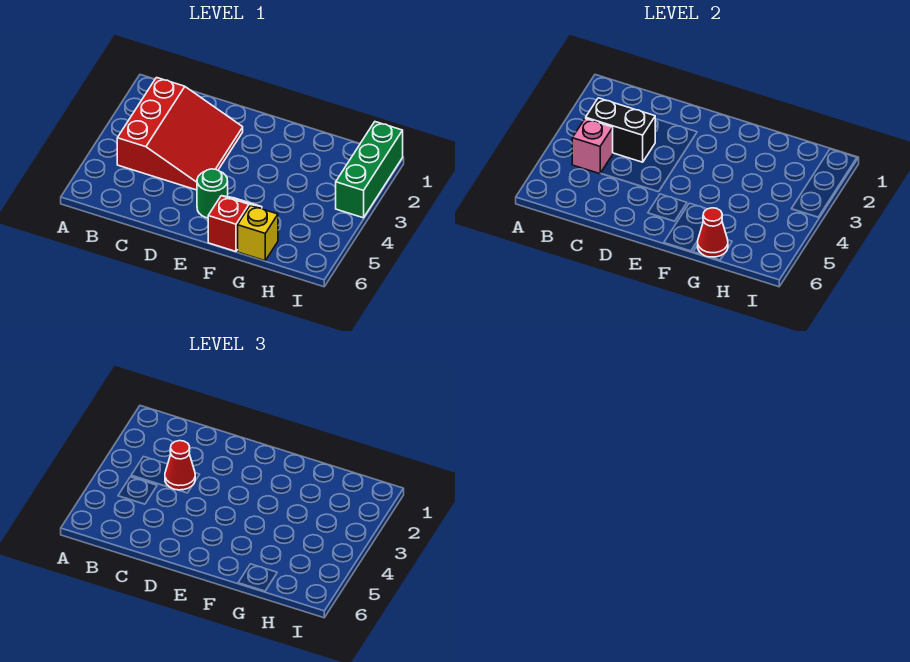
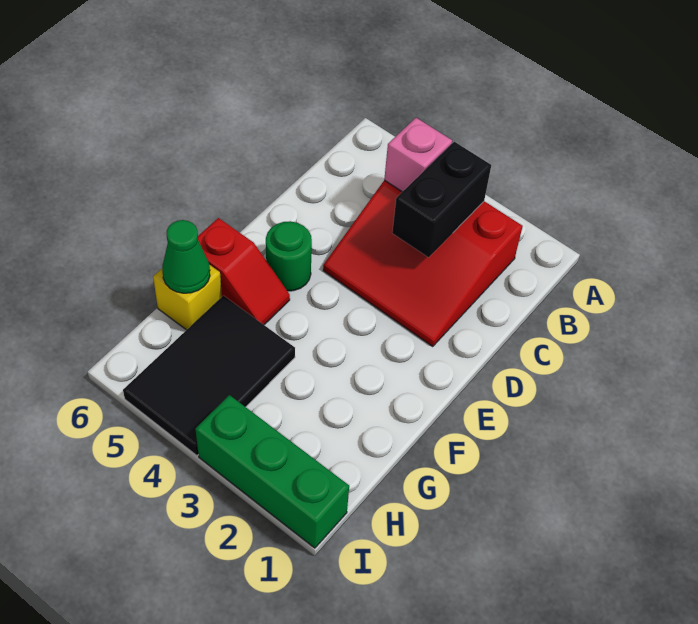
red cone C3 level 3 -> none
none -> black tile G4:I5 level 1
red cone G6 level 2 -> green cone G6 level 2

